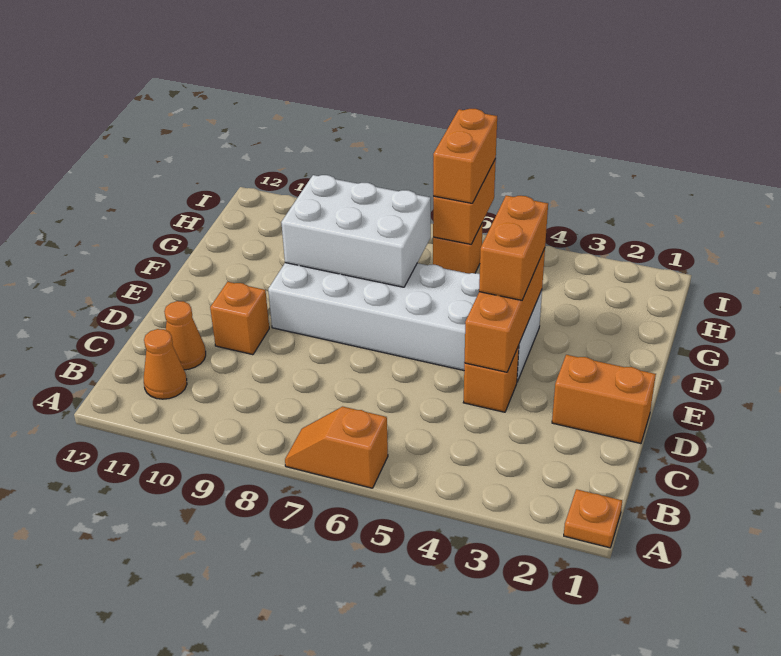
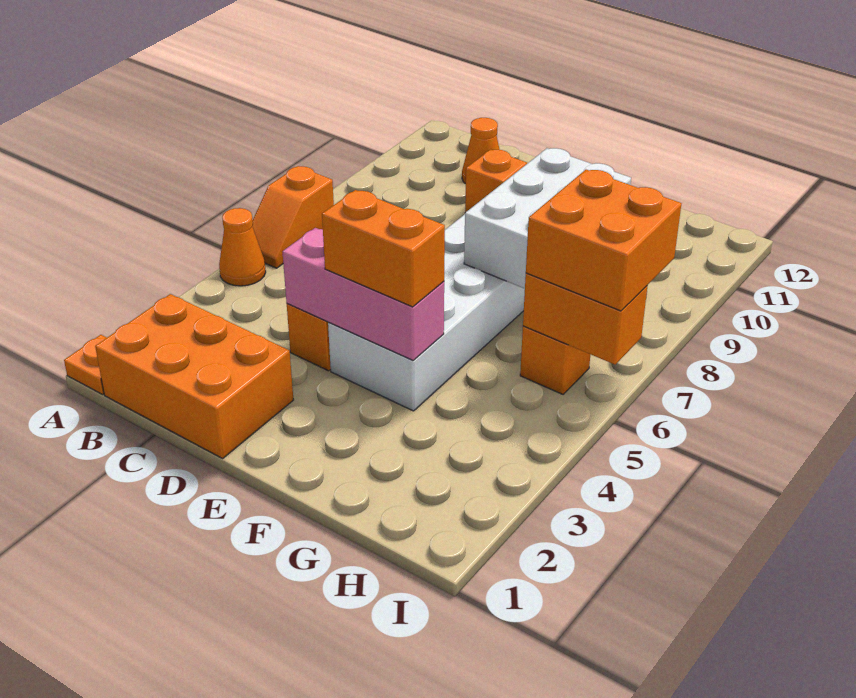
orange slope A6:A7 level 1 top 6 -> orange slope A6:A7 level 1 top 7
orange cone B11 level 1 -> orange cone A5 level 1
orange brick D1:D2 level 1 -> orange brick B1:D2 level 1
orange brick D4:F4 level 2 -> pink brick D4:F4 level 2
orange brick H6:I6 level 3 -> orange brick H6:I7 level 3

